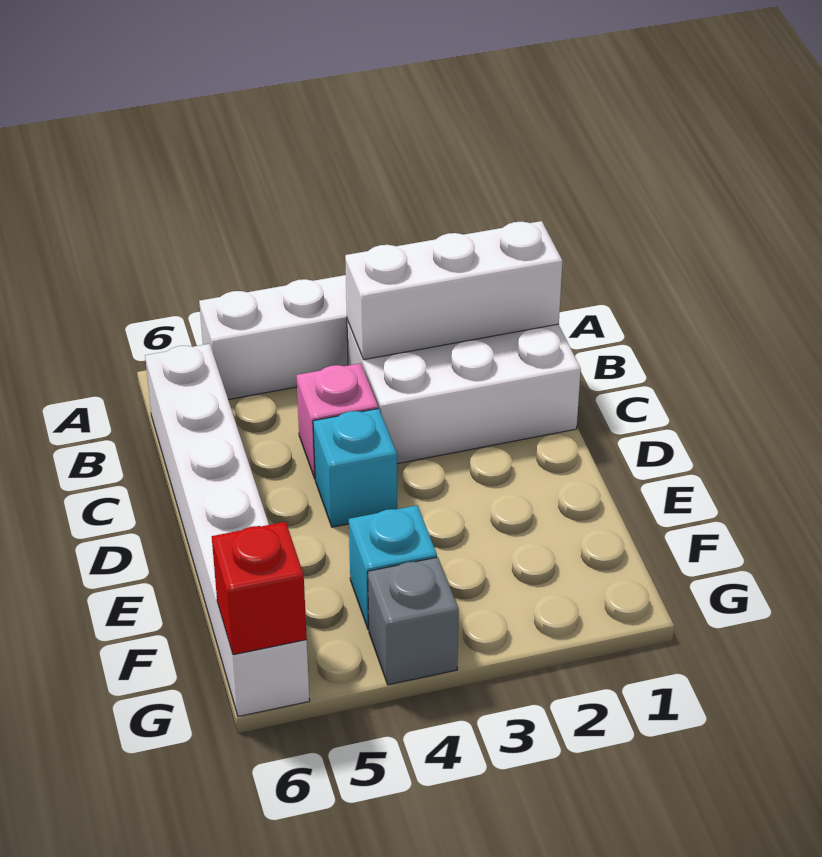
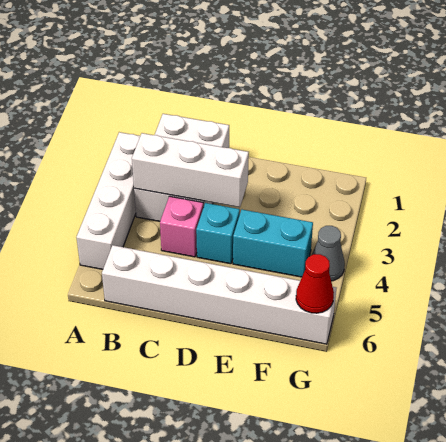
white brick B1:B3 level 2 -> white brick B3:D3 level 2
cyan brick F4 level 1 -> cyan brick E4:F4 level 1
grey brick G4 level 1 -> grey cone G4 level 1
red brick G6 level 2 -> red cone G6 level 2

